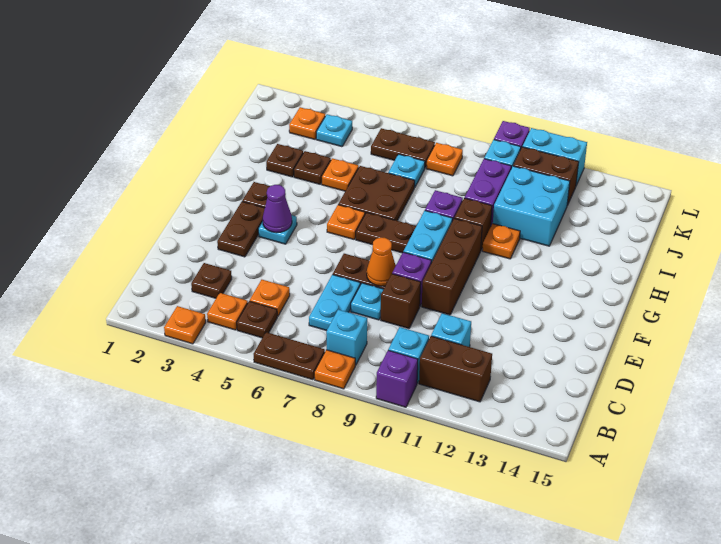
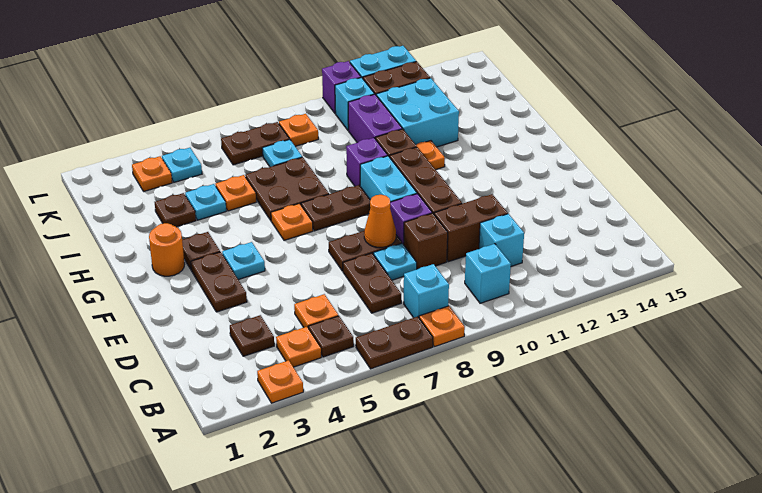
purple brick A10 level 1 -> none
brown brick B11:B12 level 1 -> brown brick D10:D11 level 1
cyan plate C7:D7 level 1 -> brown plate C7:D7 level 1
purple cone F4 level 2 -> none
none -> orange round brick G2 level 1
brown plate I4 level 1 -> cyan plate I4 level 1

